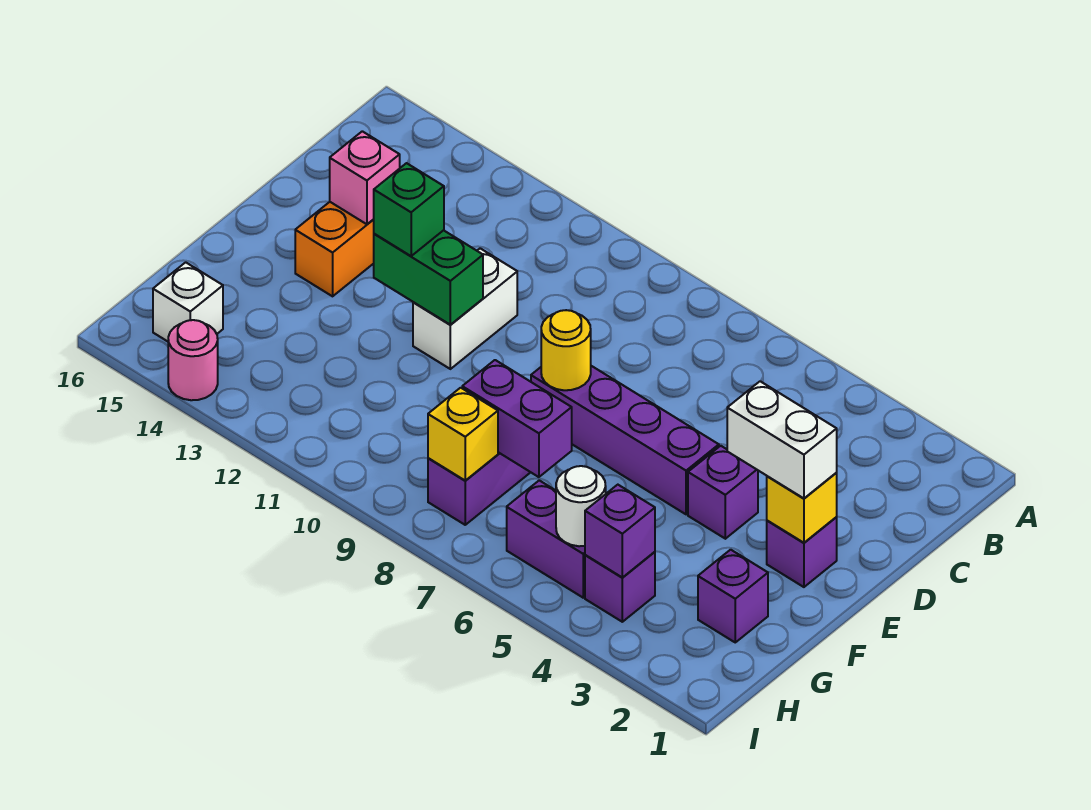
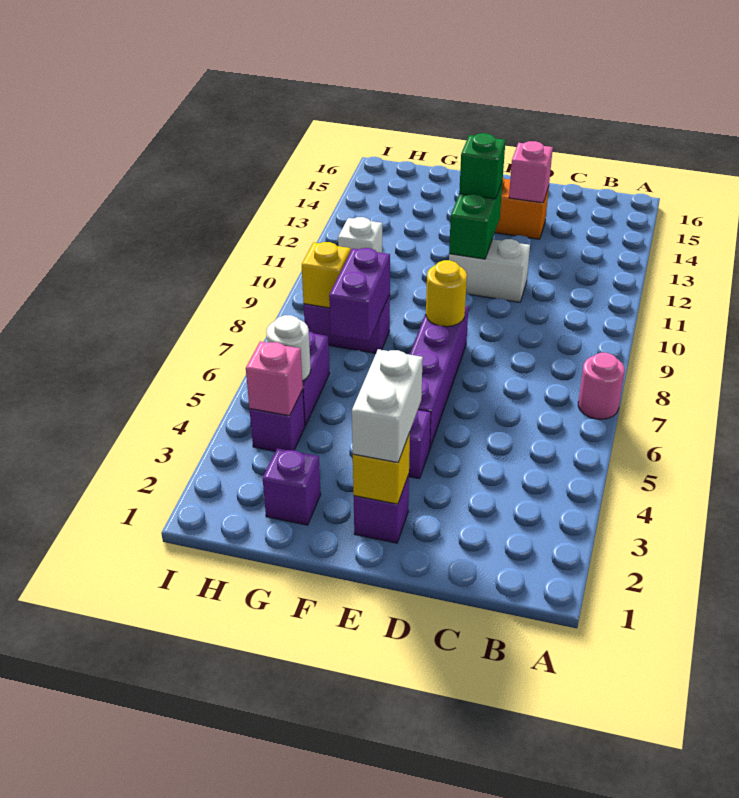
purple brick H4 level 2 -> pink brick H4 level 2
white brick H15 level 1 -> white brick H11 level 1
pink round brick I14 level 1 -> pink round brick A7 level 1

